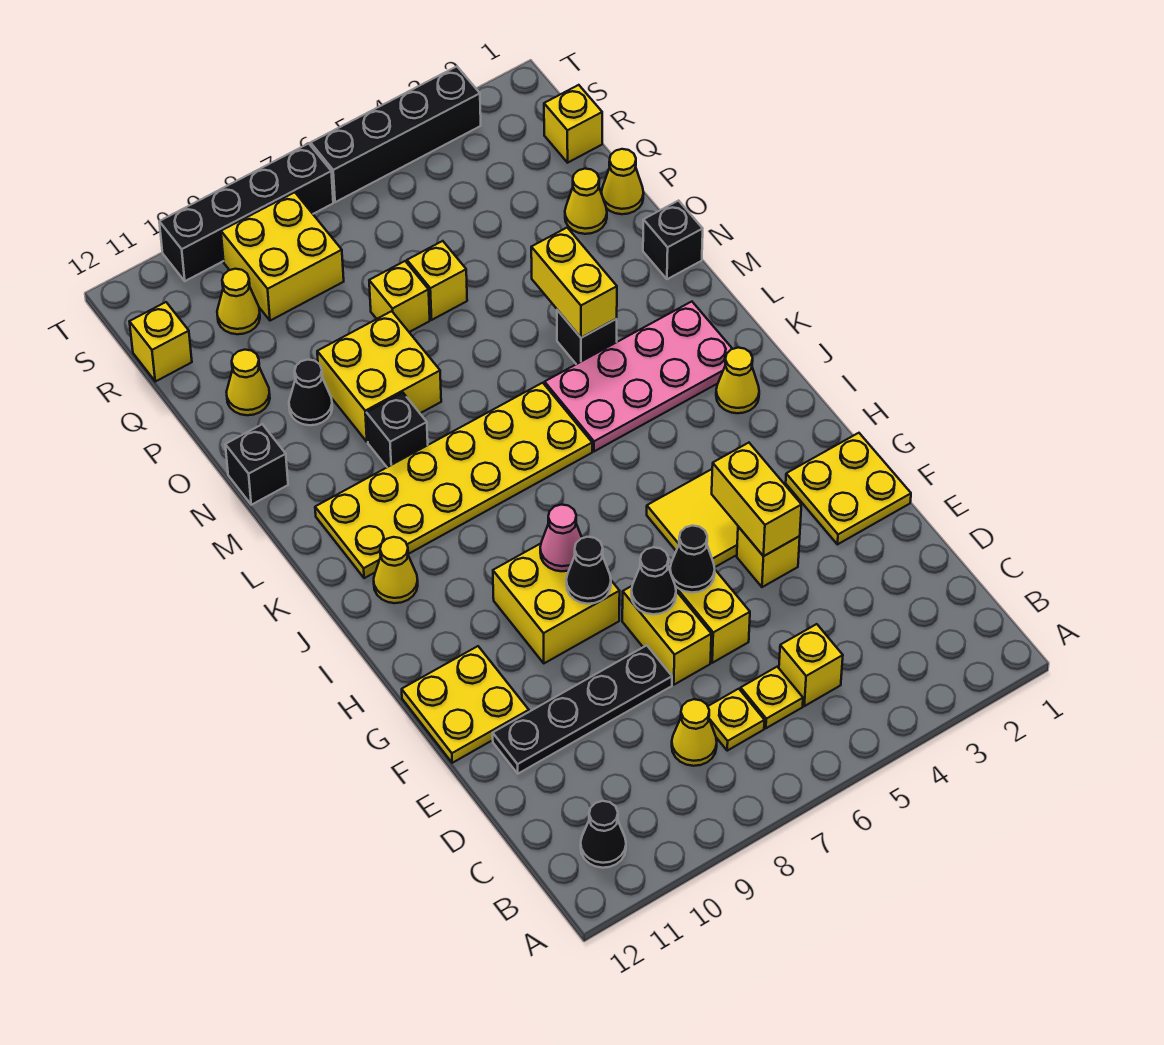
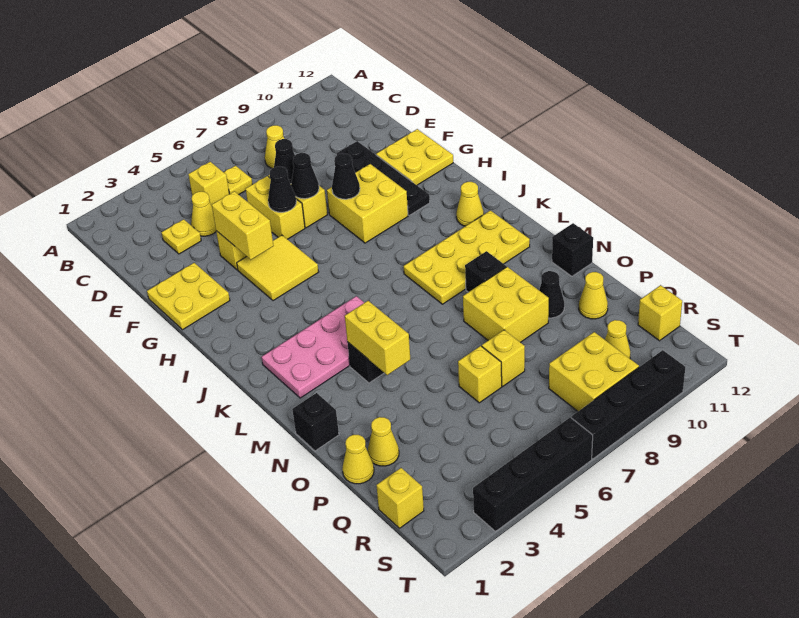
black cone B11 level 1 -> black cone E7 level 2
yellow plate C7 level 1 -> yellow plate D3 level 1
black plate E8:E11 level 1 -> black plate E10:H10 level 1
pink cone H8 level 2 -> none
yellow cone J2 level 1 -> yellow cone D4 level 1
yellow plate K6:L11 level 1 -> yellow plate K8:L11 level 1

